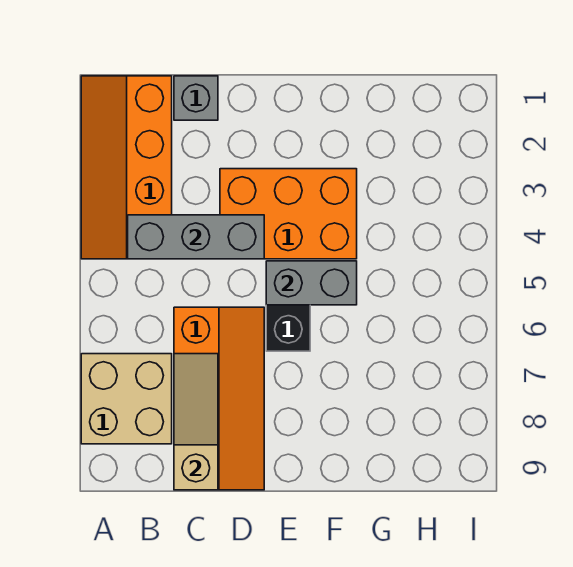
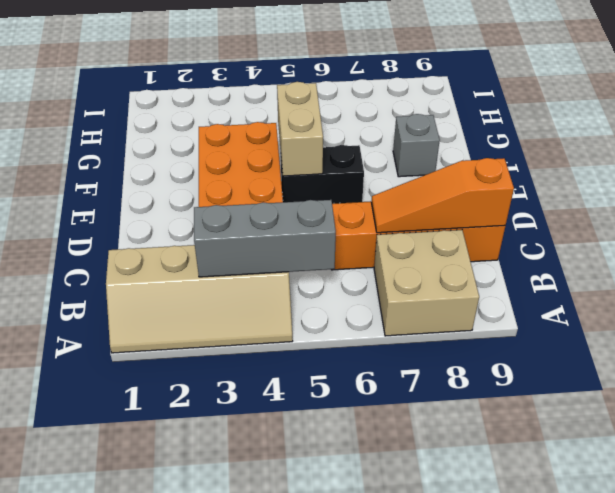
orange slope A1:B4 level 1 top B -> tan slope A1:B4 level 1 top B
grey brick B4:D4 level 2 -> grey brick B3:B5 level 2
grey brick C1 level 1 -> grey brick F8 level 1
tan slope C7:C9 level 2 top 9 -> orange slope C7:C9 level 2 top 9
grey brick E5:F5 level 2 -> tan brick E5:F5 level 2

